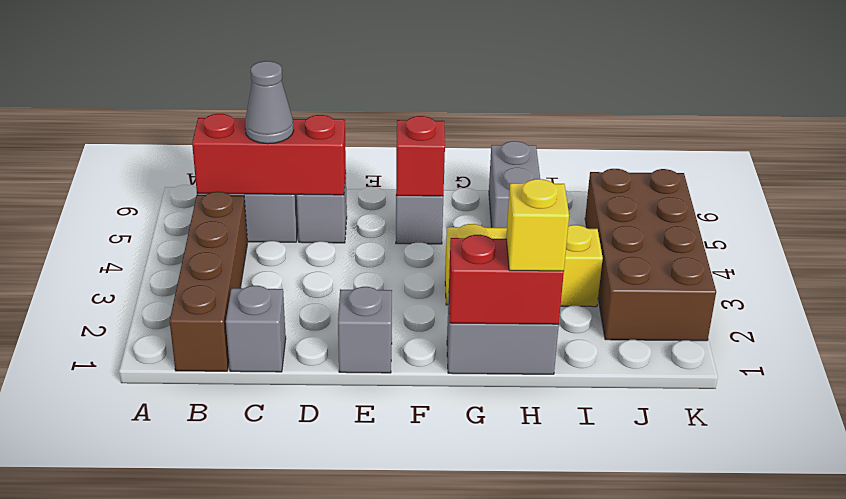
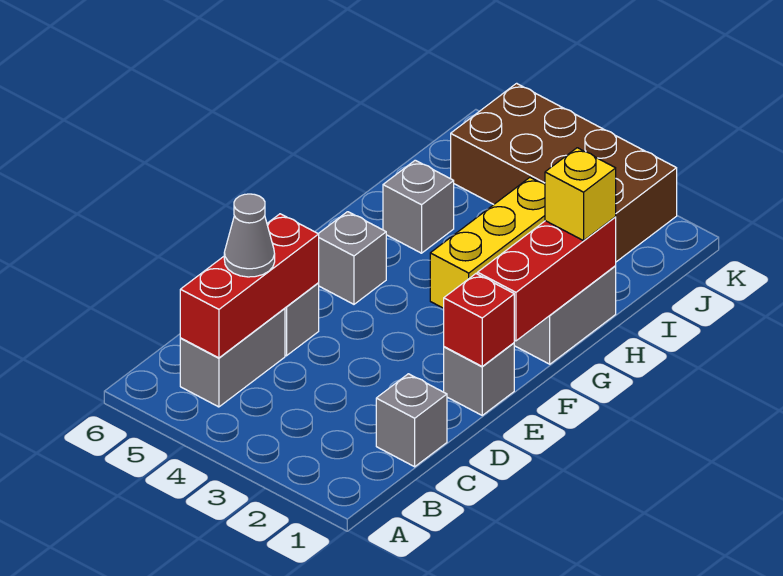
brown brick B1:B4 level 1 -> none
red brick F5 level 2 -> red brick E1 level 2
red brick G1:H1 level 2 -> red brick F1:H1 level 2
grey brick H5:H6 level 1 -> grey brick H5 level 1

